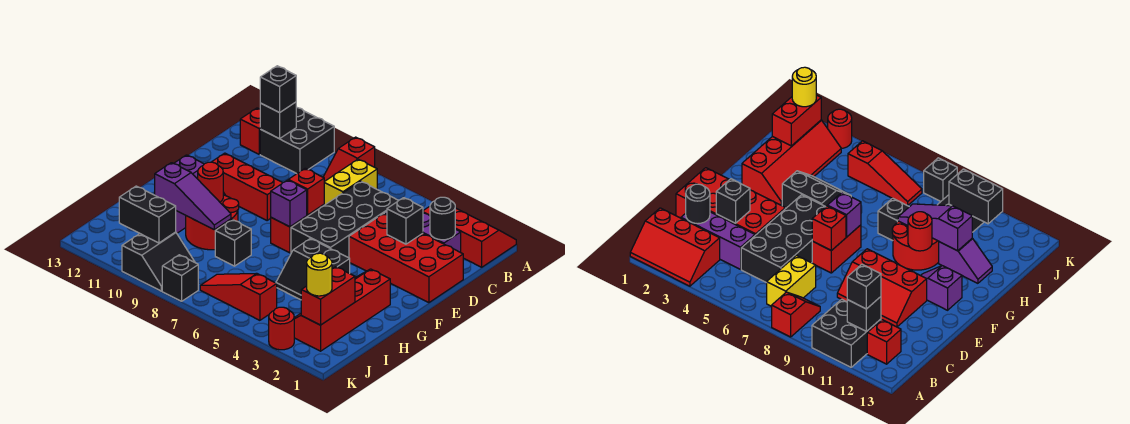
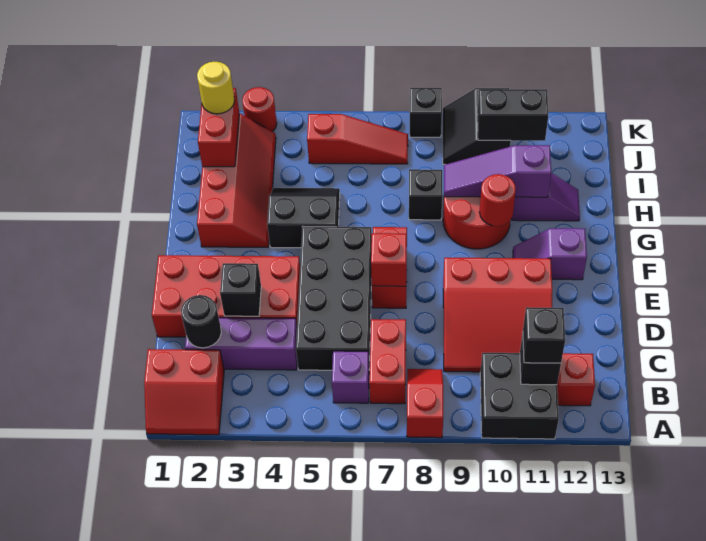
red slope A1:B3 level 1 top B -> red slope A1:B2 level 1 top B
yellow brick B7:C7 level 1 -> red brick B7:C7 level 1
red slope D9:E11 level 1 top E -> red slope C9:E11 level 1 top E
purple brick F7 level 2 -> purple brick B6 level 1

